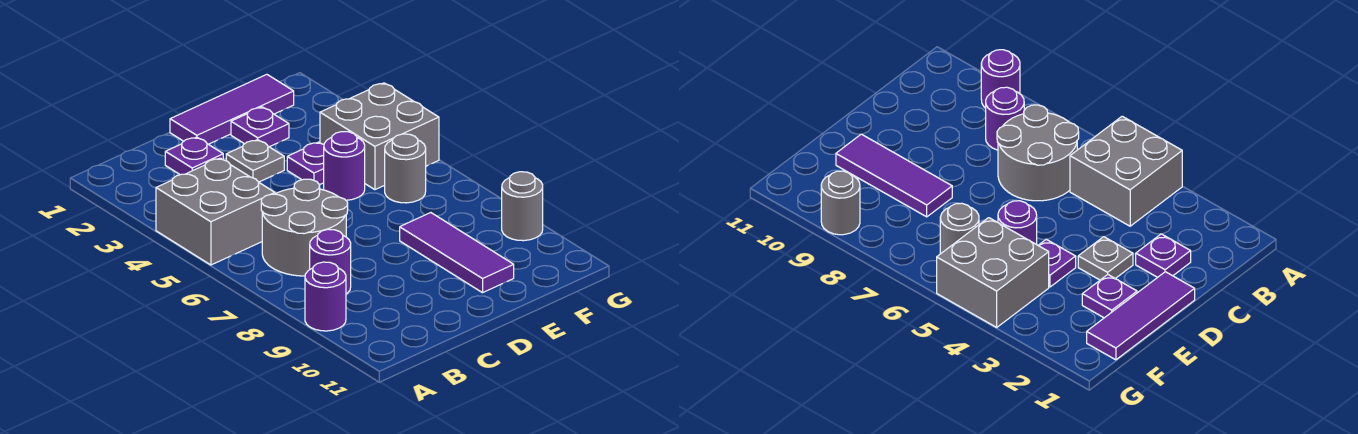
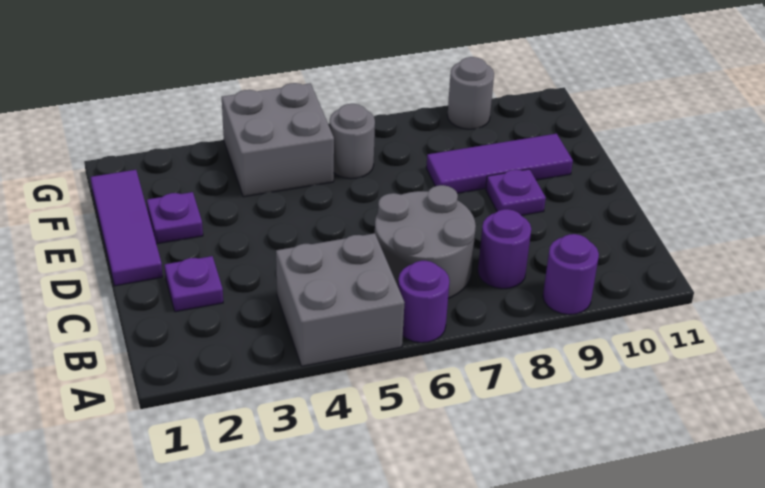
grey plate D3 level 1 -> none
purple plate E4 level 1 -> purple plate D9 level 1
purple round brick E5 level 1 -> purple round brick A6 level 1

